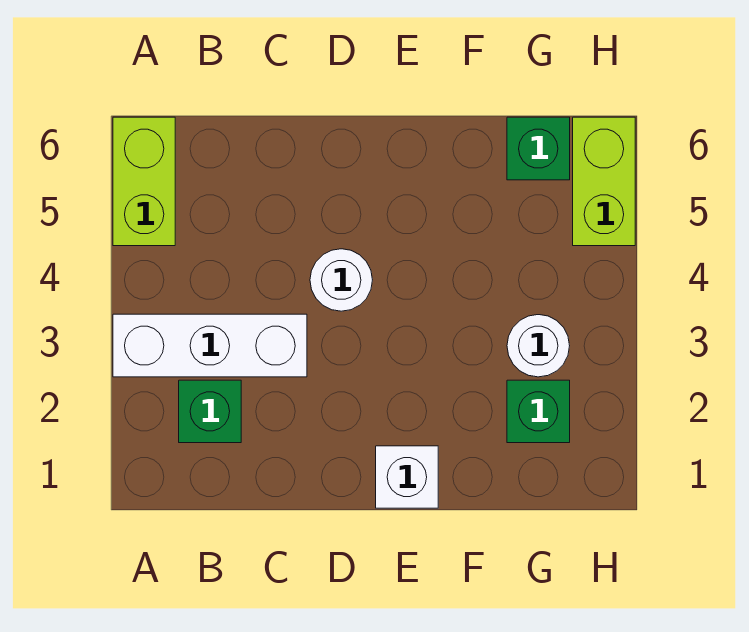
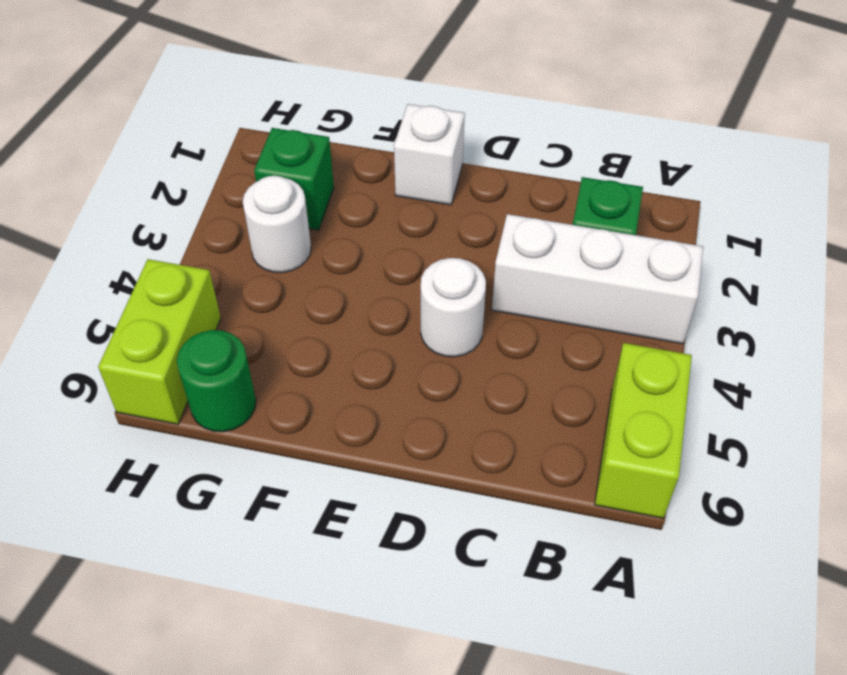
green brick G6 level 1 -> green round brick G6 level 1

